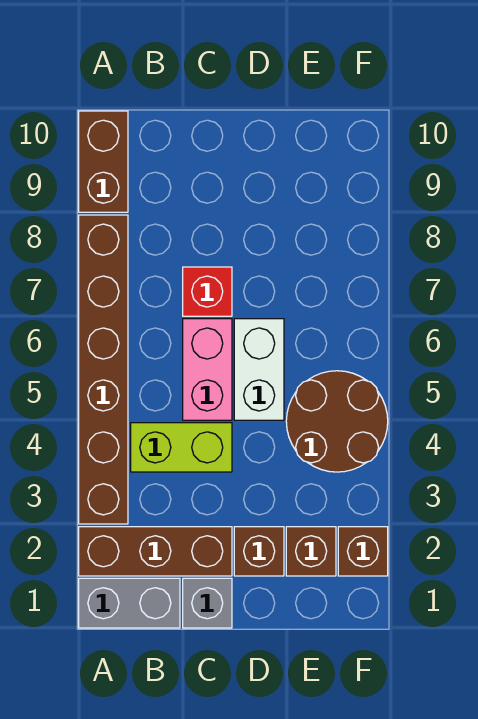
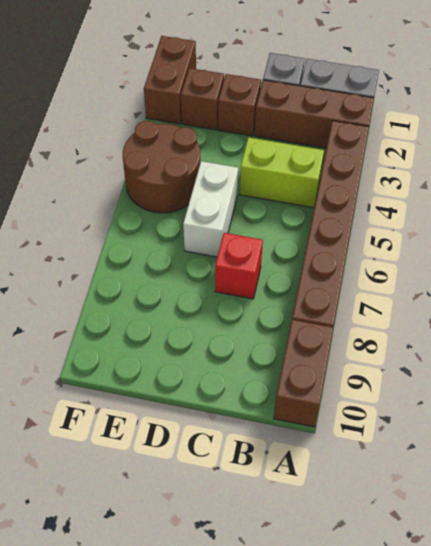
pink brick C5:C6 level 1 -> none
brown brick F2 level 1 -> brown brick F1:F2 level 1

